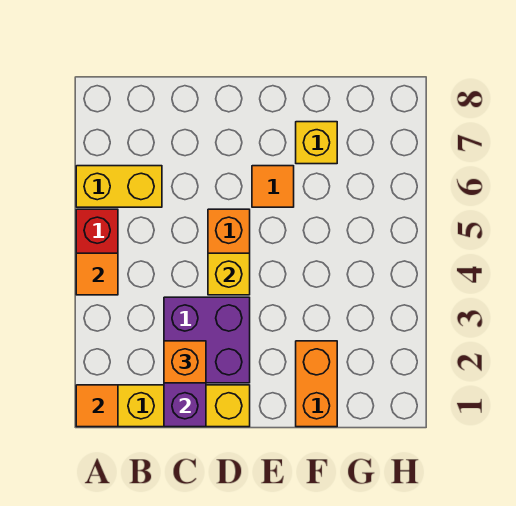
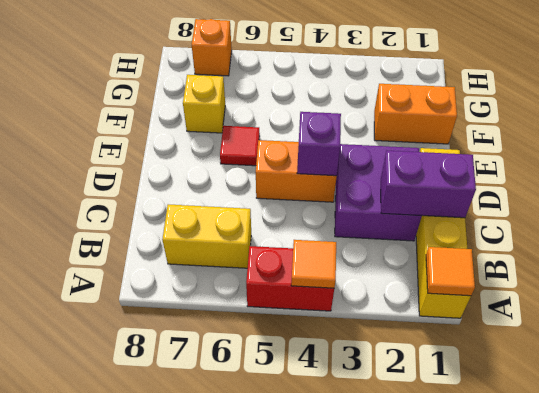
yellow brick A6:B6 level 1 -> yellow brick B6:B7 level 1
orange brick C2 level 3 -> orange brick H7 level 1
yellow brick D4 level 2 -> purple brick D4 level 2
orange tile E6 level 1 -> red tile E6 level 1

